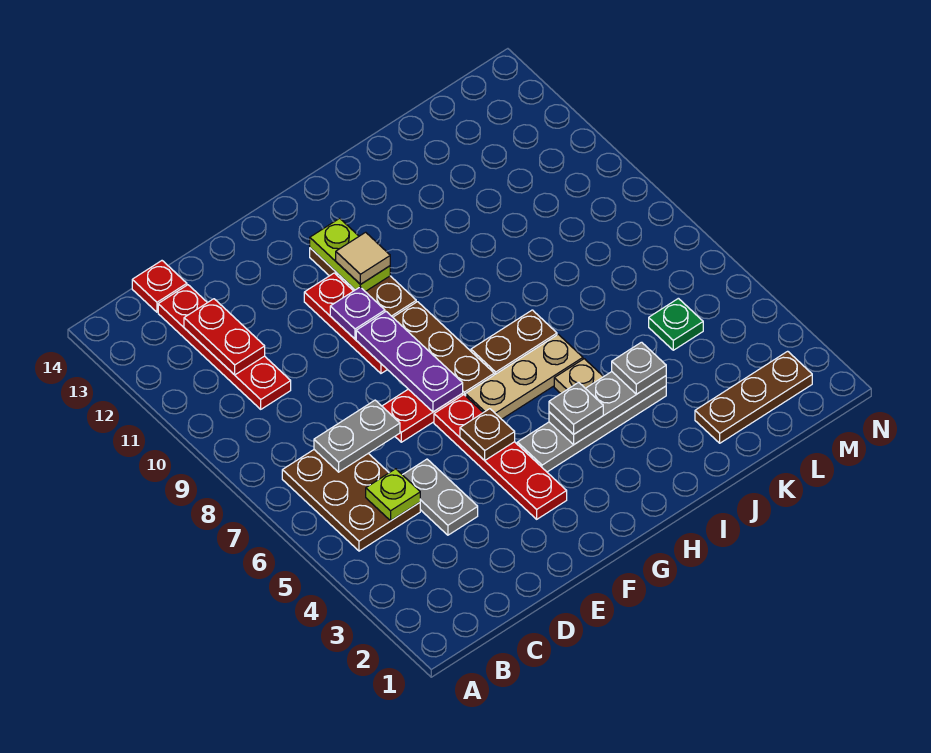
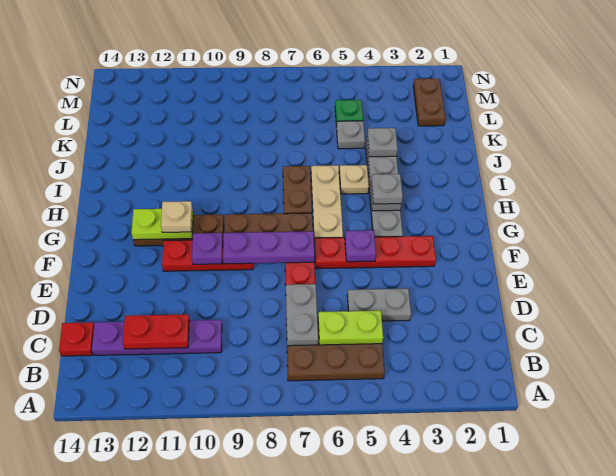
lime plate C5 level 2 -> lime plate C5:C6 level 2
red plate C10:C13 level 1 -> purple plate C10:C13 level 1
brown plate F5 level 2 -> purple plate F5 level 2
tan tile G11 level 3 -> tan plate G11 level 3
brown plate K2:M2 level 1 -> brown plate L2:M2 level 1
none -> grey plate K5 level 1

